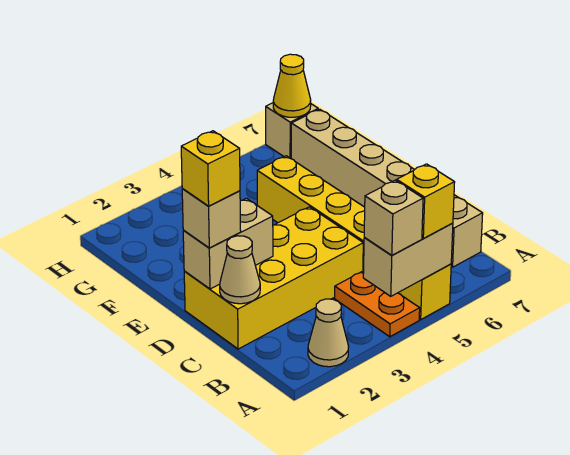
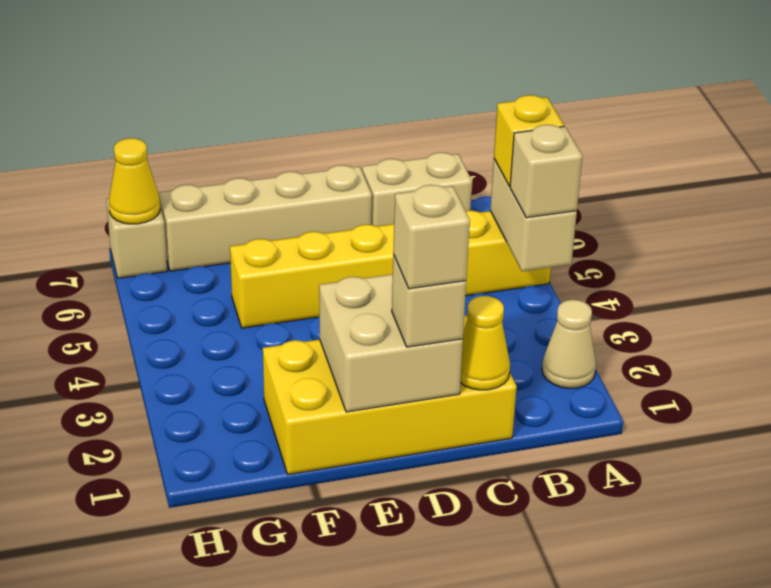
orange plate A4:B4 level 1 -> none
yellow brick C1:D4 level 1 -> yellow brick C1:F2 level 1
tan cone C1 level 2 -> yellow cone C1 level 2
tan brick D1:D2 level 2 -> tan brick D1:E2 level 2
yellow brick D1 level 4 -> tan brick D1 level 4

